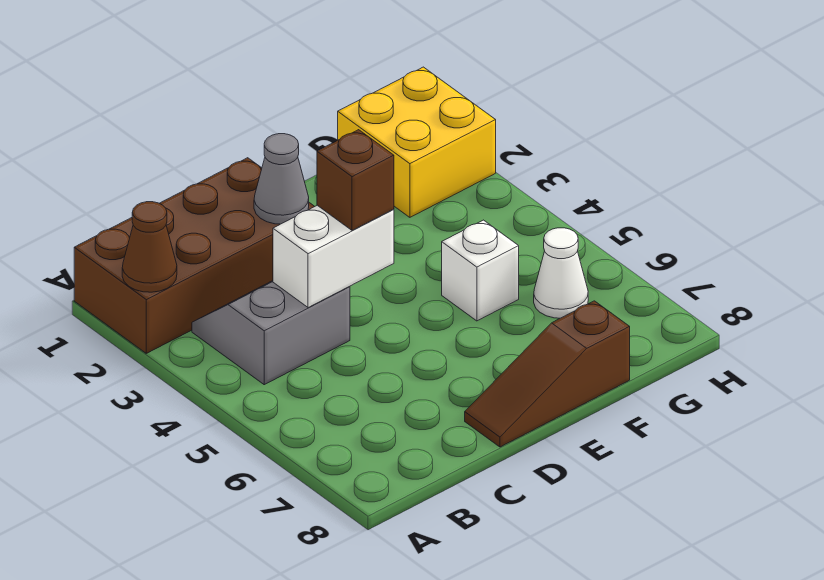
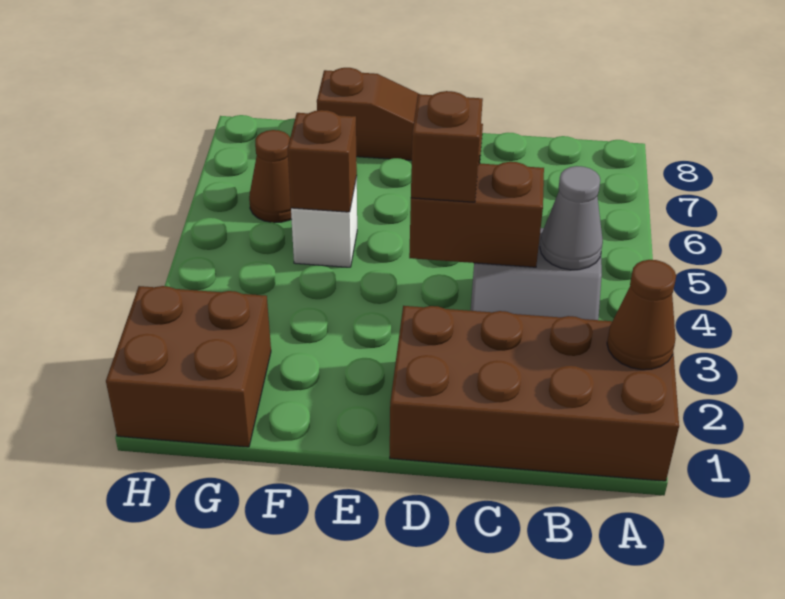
white brick C4:D4 level 2 -> brown brick C4:D4 level 2
grey cone D2 level 2 -> grey cone B4 level 2
none -> brown brick F5 level 2
yellow brick G1:H2 level 1 -> brown brick G1:H2 level 1
white cone G6 level 1 -> brown cone G6 level 1

